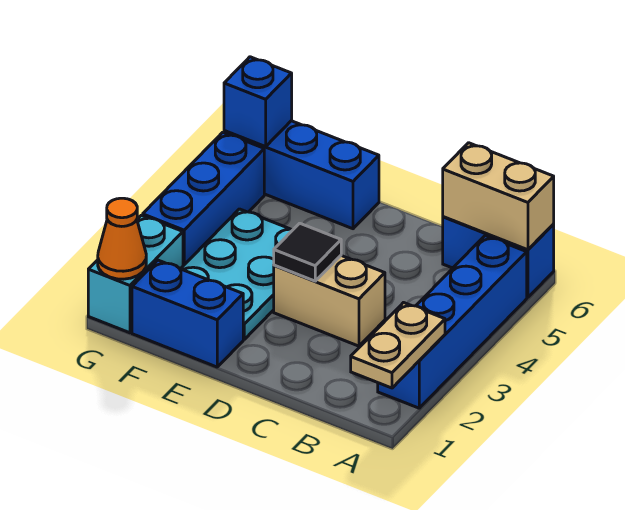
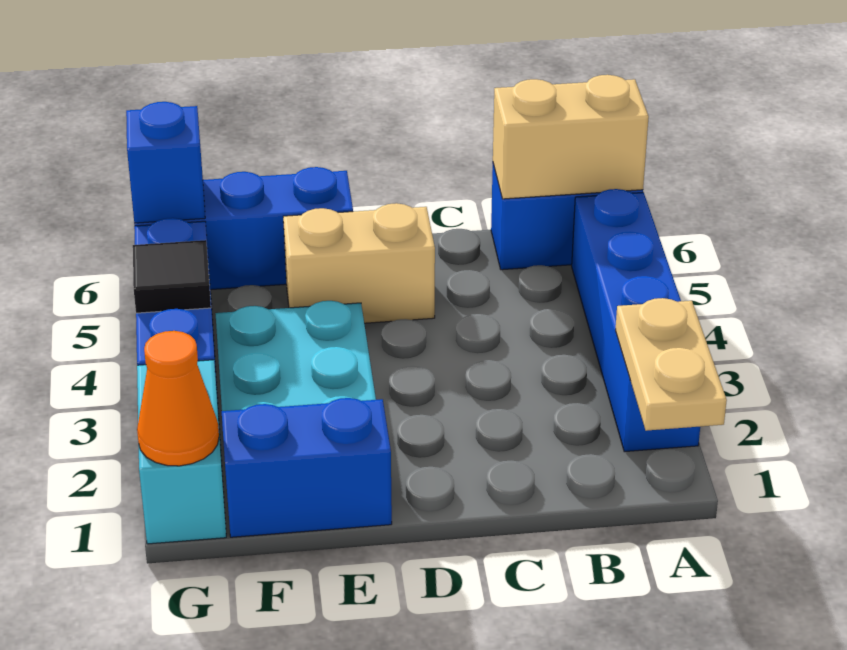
tan brick C3:D3 level 1 -> tan brick D5:E5 level 1
black tile D3 level 2 -> black tile G4 level 2

